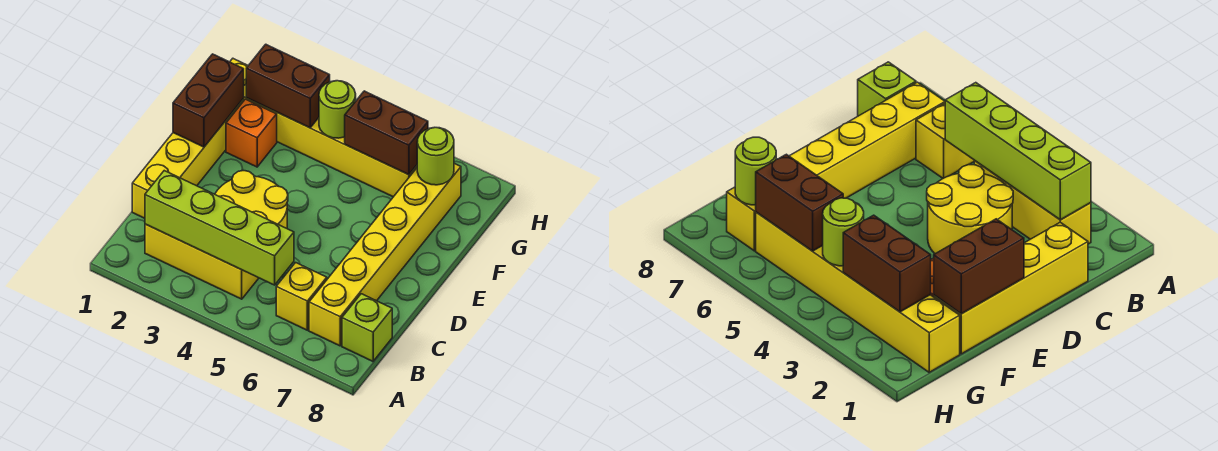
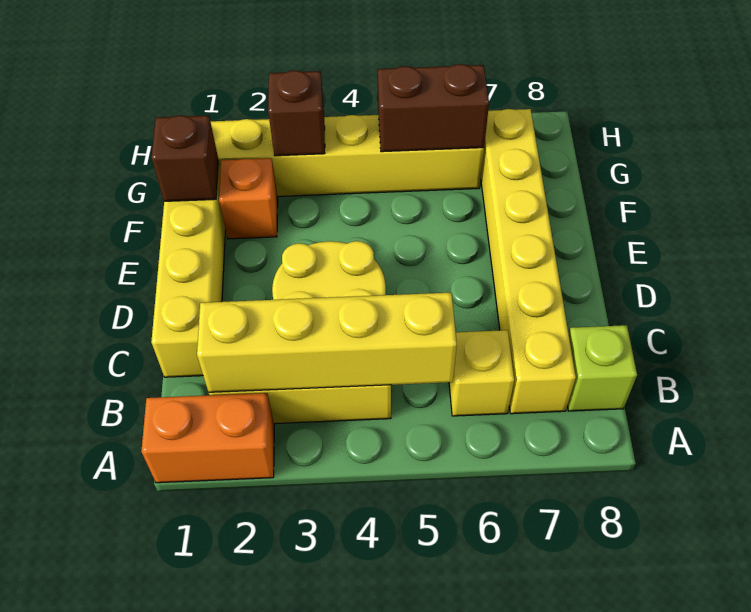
none -> orange brick A1:A2 level 1
lime brick B2:B5 level 2 -> yellow brick B2:B5 level 2
brown brick E1:F1 level 2 -> brown brick F1 level 2
brown brick G2:G3 level 2 -> brown brick G3 level 2
lime round brick G4 level 2 -> none
lime round brick G7 level 2 -> none

